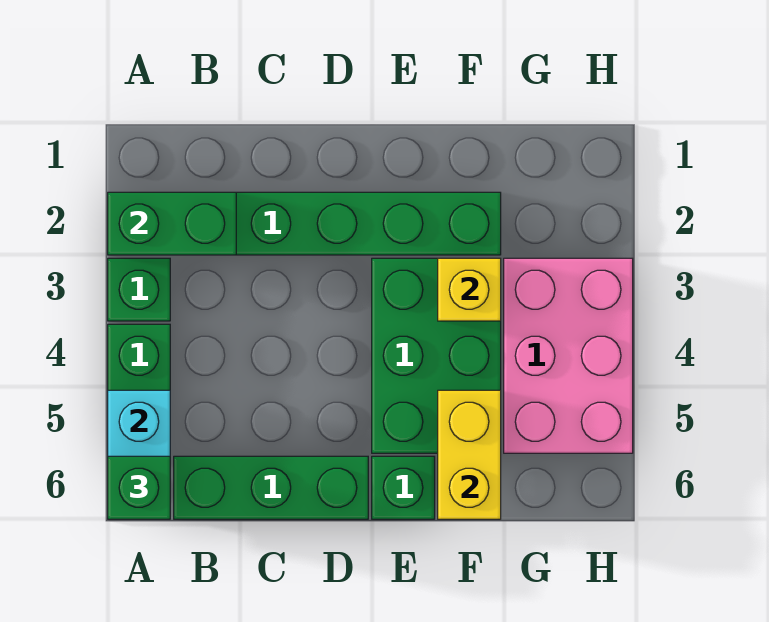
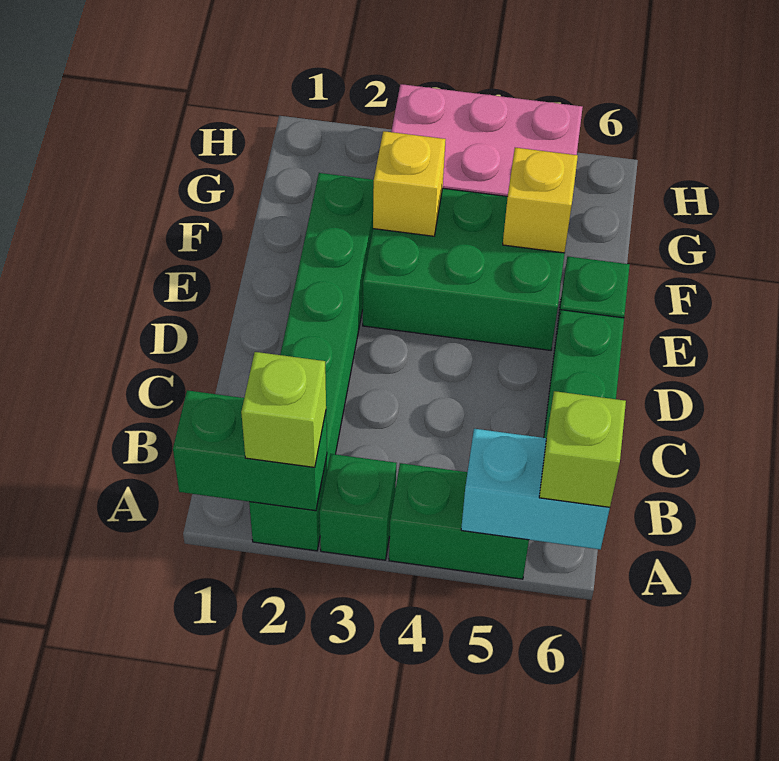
green brick A2:B2 level 2 -> green brick A1:A2 level 2
none -> lime brick A2 level 3
green brick A6 level 3 -> lime brick A6 level 3
yellow brick F5:F6 level 2 -> yellow brick F5 level 2

